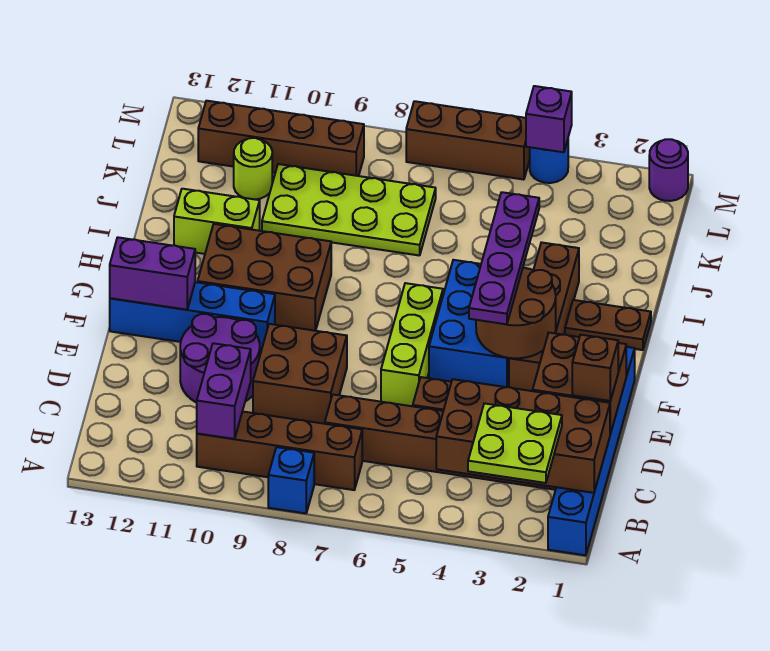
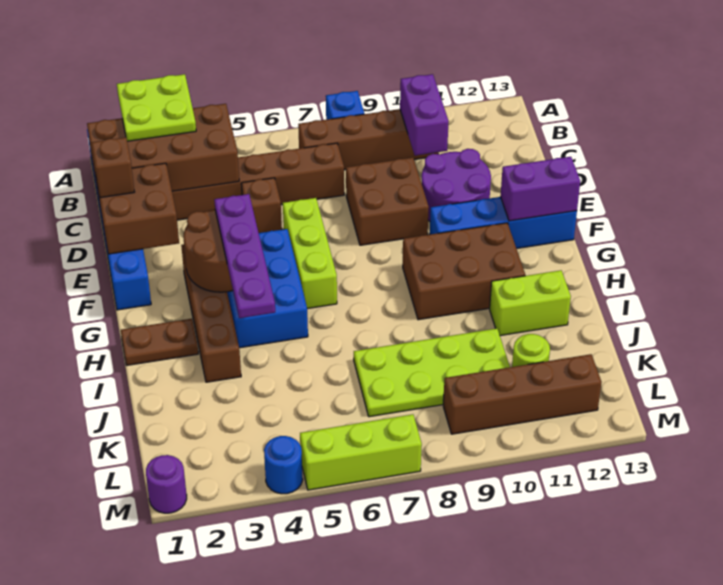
purple brick M4 level 2 -> none
brown brick M5:M7 level 1 -> lime brick M5:M7 level 1

